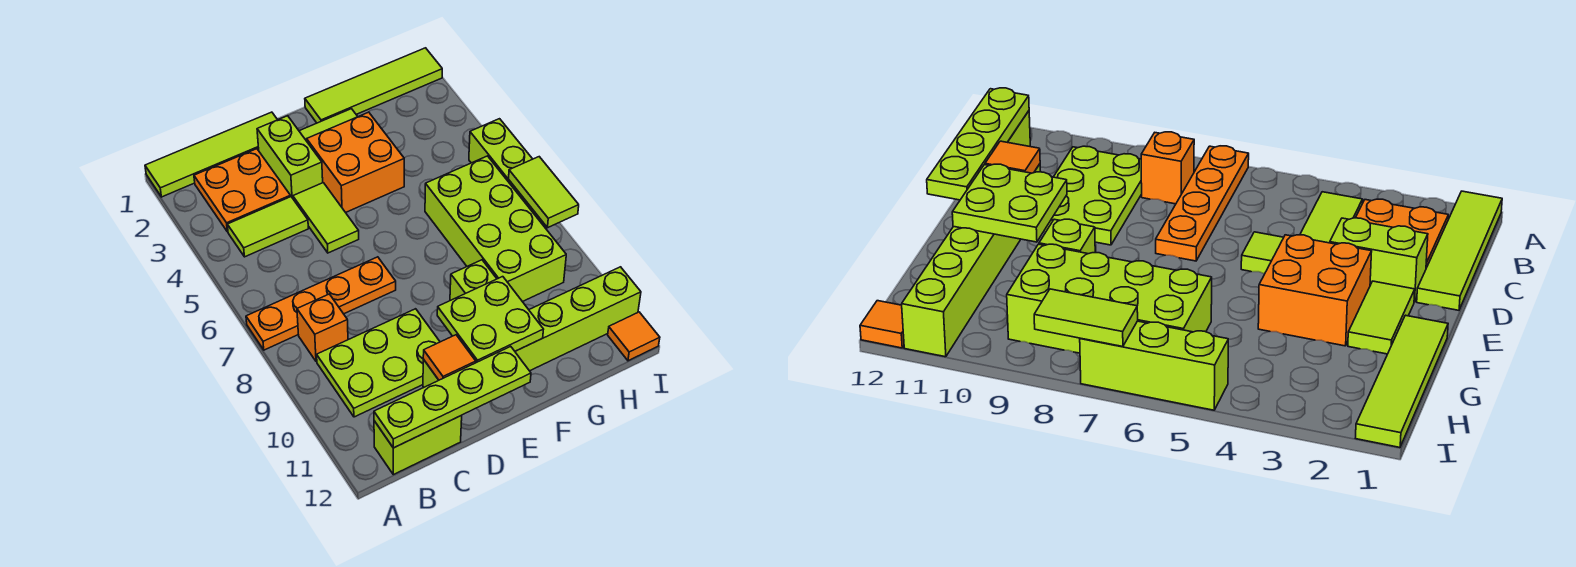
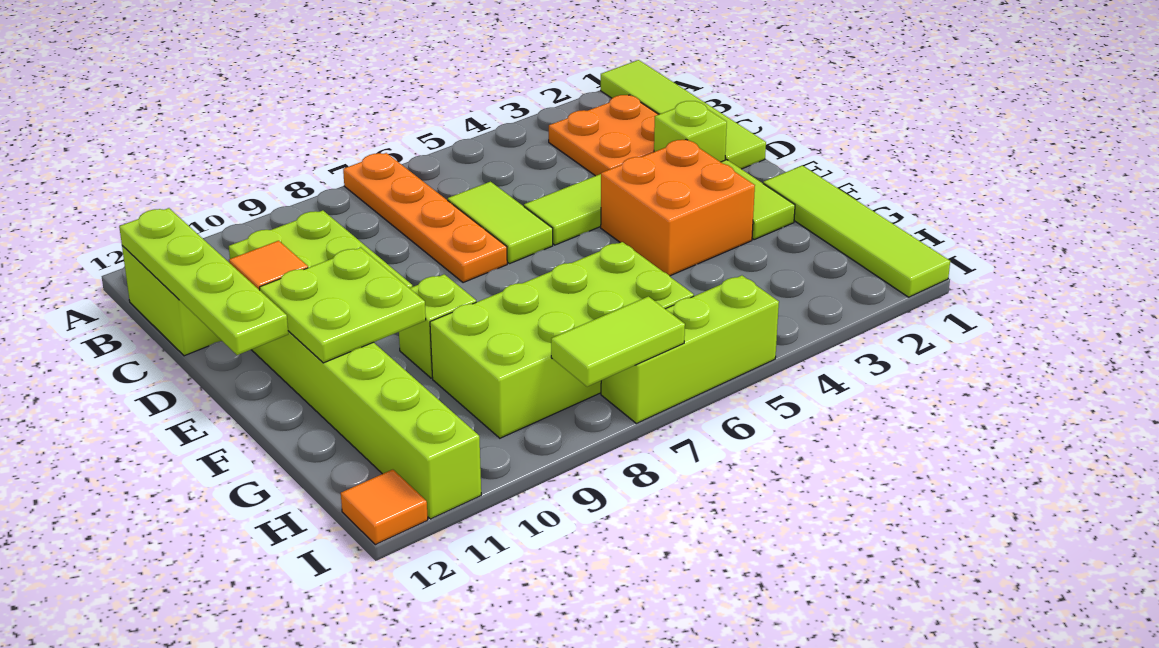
lime tile B4:C4 level 1 -> lime tile C6:D6 level 1
orange brick B8 level 1 -> none
lime brick D2:D3 level 1 -> lime brick D2 level 1

